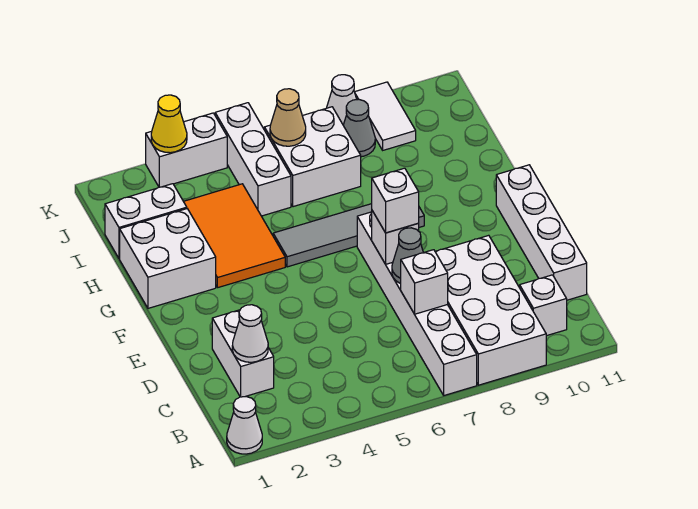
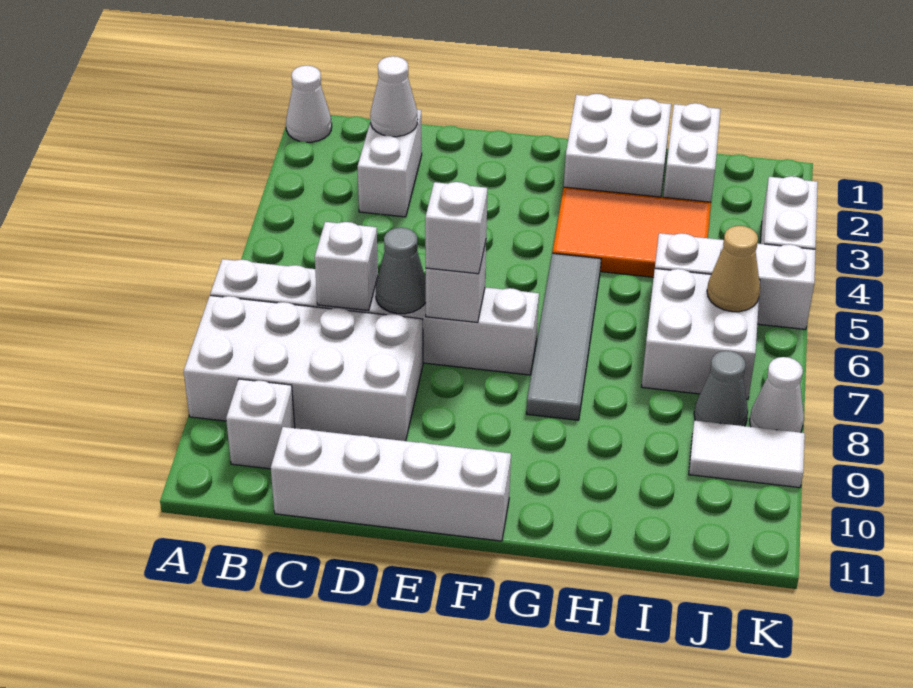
white brick C2:D2 level 1 -> white brick C2:C3 level 1
yellow cone K3 level 2 -> none

